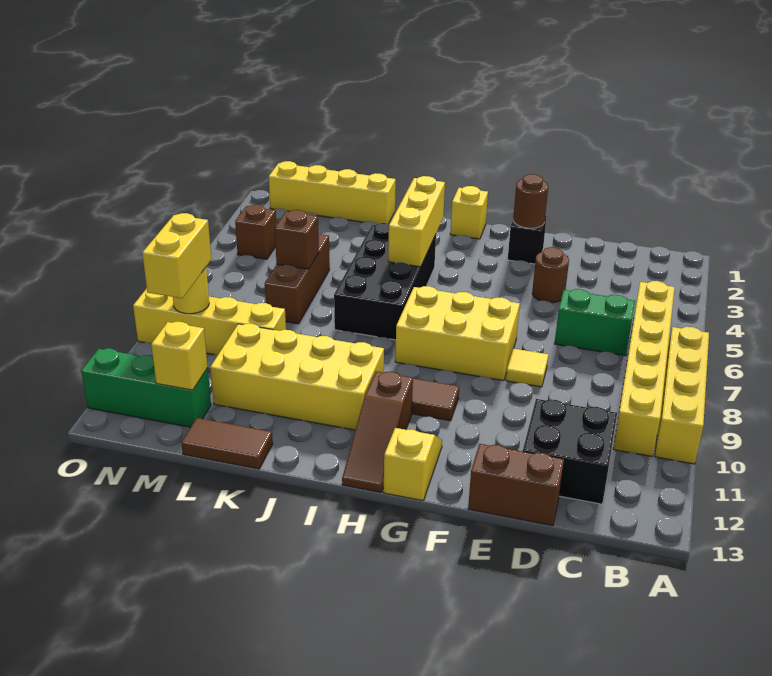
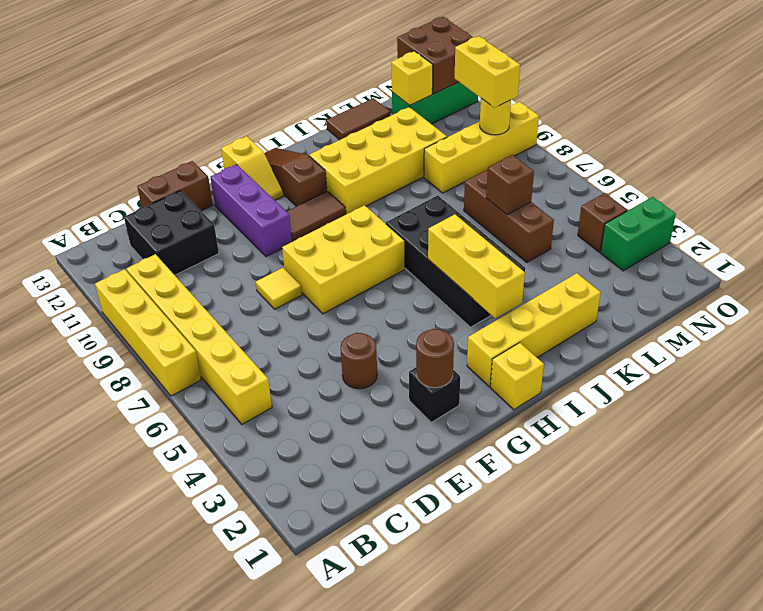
green brick C6:D6 level 1 -> green brick N3:O3 level 1
none -> purple brick F10:F12 level 1
yellow brick K1:N1 level 1 -> yellow brick H2:K2 level 1
none -> brown brick N12:O13 level 2

